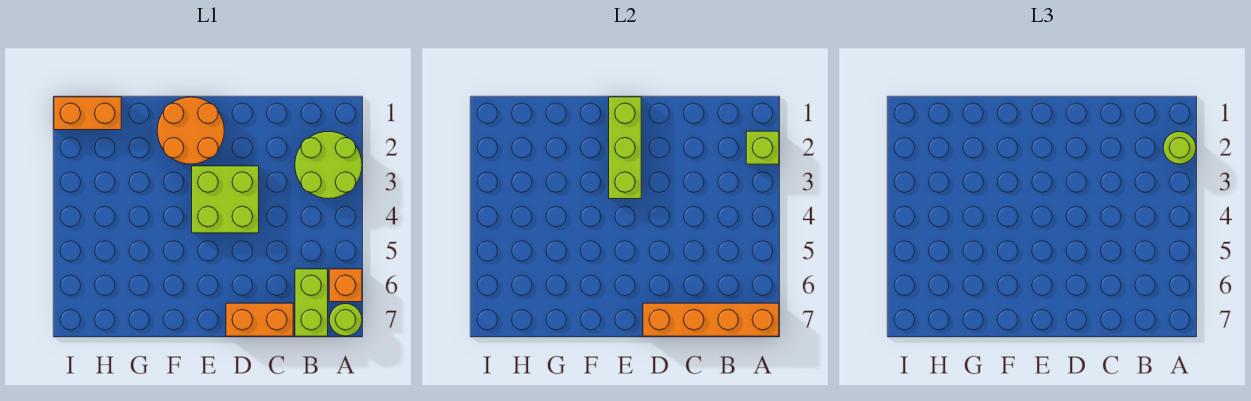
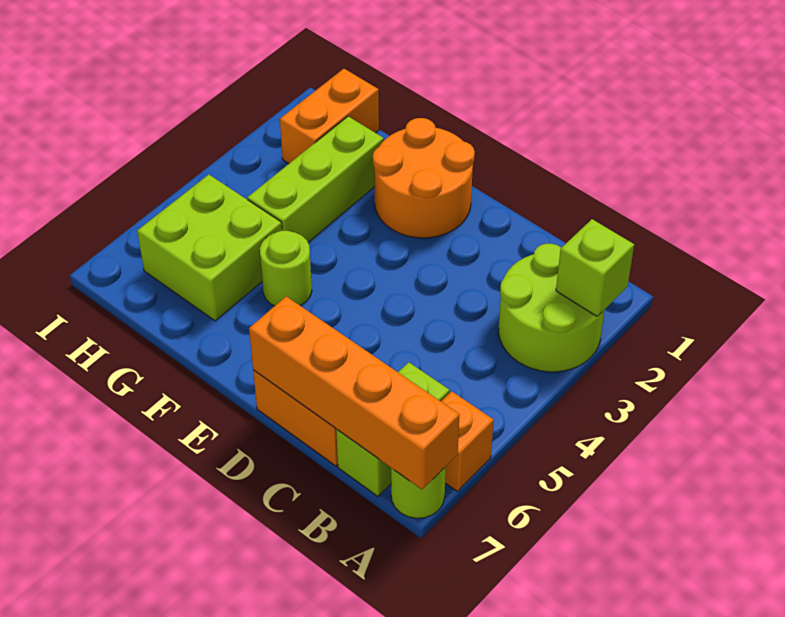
lime round brick A2 level 3 -> lime round brick F5 level 1
lime brick D3:E4 level 1 -> lime brick G5:H6 level 1
lime brick E1:E3 level 2 -> lime brick G2:G4 level 1
orange brick H1:I1 level 1 -> orange brick H1:H2 level 1

